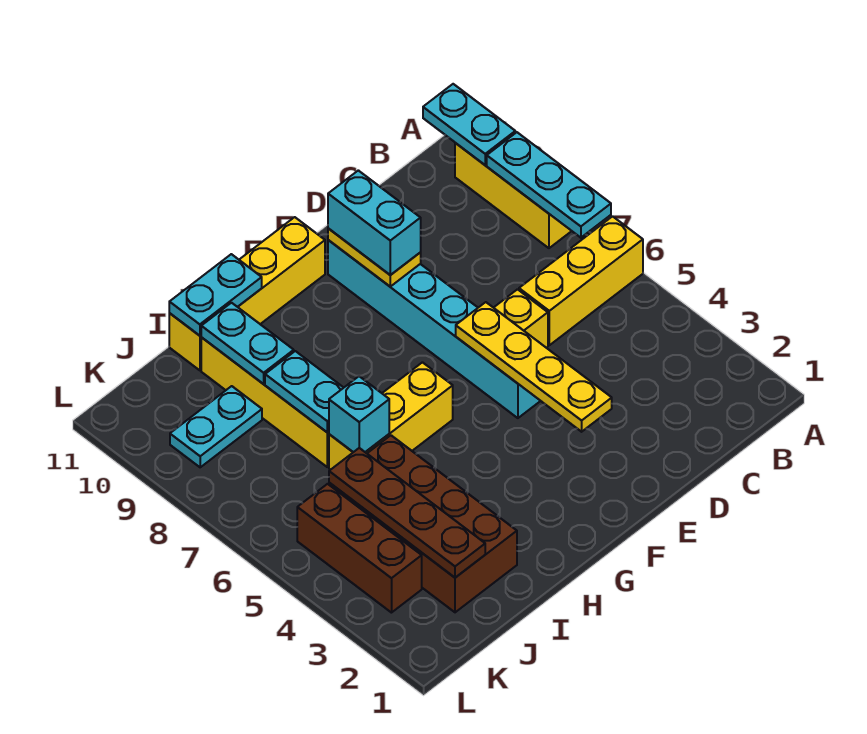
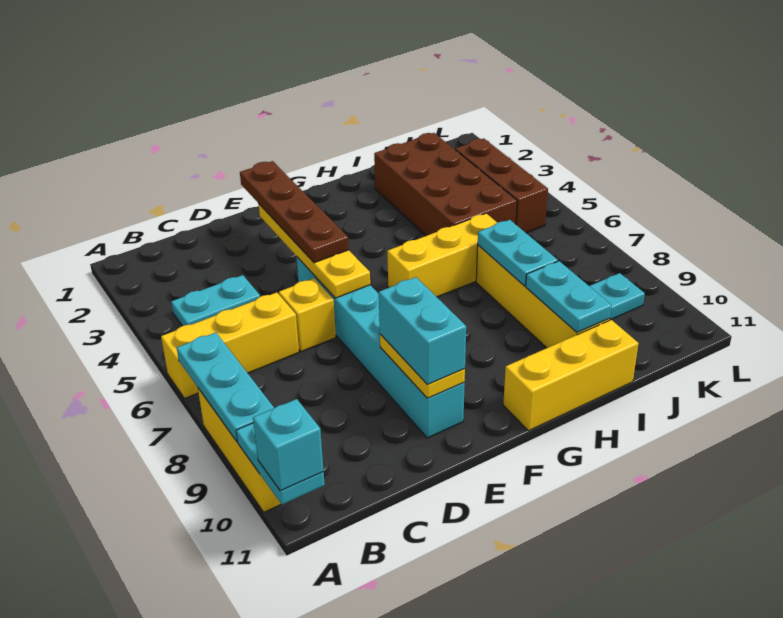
yellow brick F11:I11 level 1 -> yellow brick G11:I11 level 1
cyan plate H11:I11 level 2 -> cyan plate B4:C4 level 1
cyan brick I6 level 2 -> cyan brick A11 level 3
brown plate J2:J5 level 2 -> brown plate E2:E5 level 3

